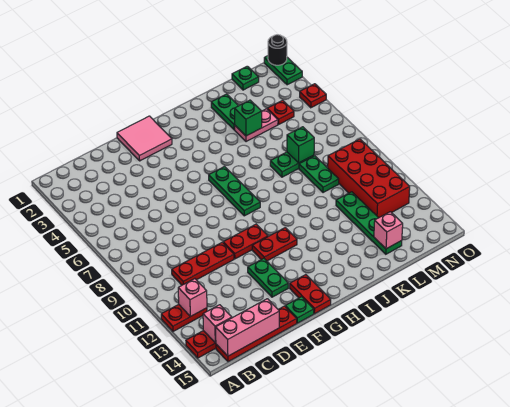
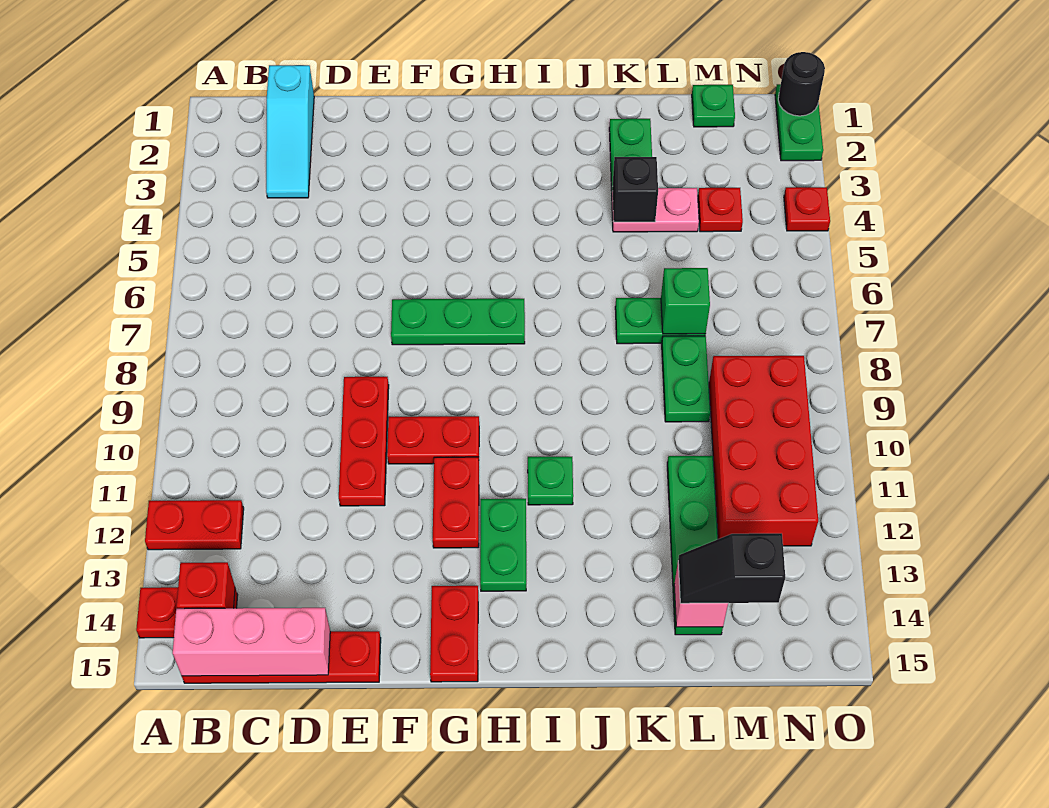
pink brick B12 level 2 -> none
pink brick B14 level 2 -> red brick B14 level 2
none -> cyan slope C1:C3 level 1 top 1
red plate C10:E10 level 1 -> red plate E9:E11 level 1
pink tile F1:G2 level 1 -> none
green plate F12:F13 level 1 -> green plate H12:H13 level 1
green plate F15 level 1 -> green plate I11 level 1
red plate G11:H11 level 1 -> red plate G11:G12 level 1
green plate H6:H8 level 1 -> green plate F7:H7 level 1
green brick K4 level 2 -> black brick K4 level 2
none -> black slope L14:M14 level 3 top M

